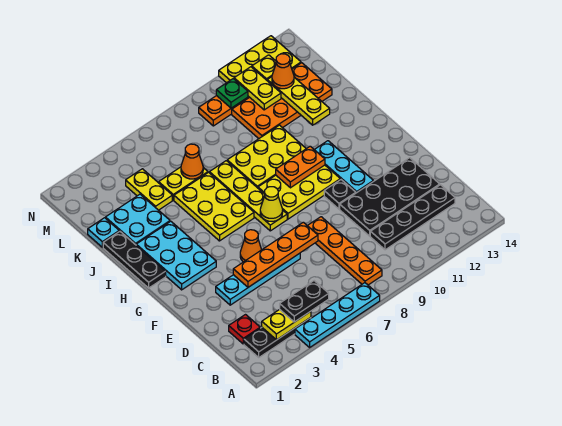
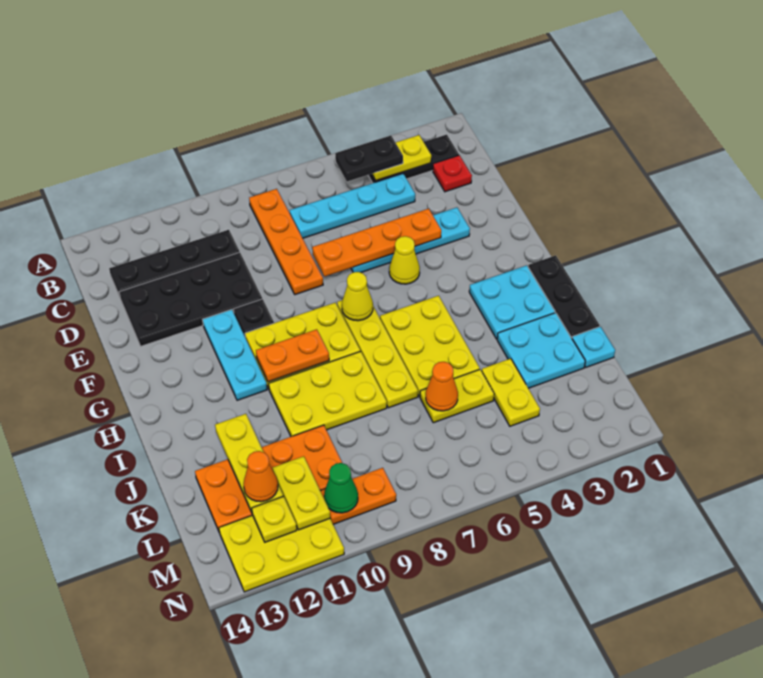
cyan plate A4:A7 level 1 -> cyan plate C4:C7 level 1
orange cone F5 level 1 -> yellow cone F5 level 1
cyan plate G2:I3 level 1 -> cyan plate H2:I3 level 1
green plate M10 level 2 -> green cone M10 level 2

